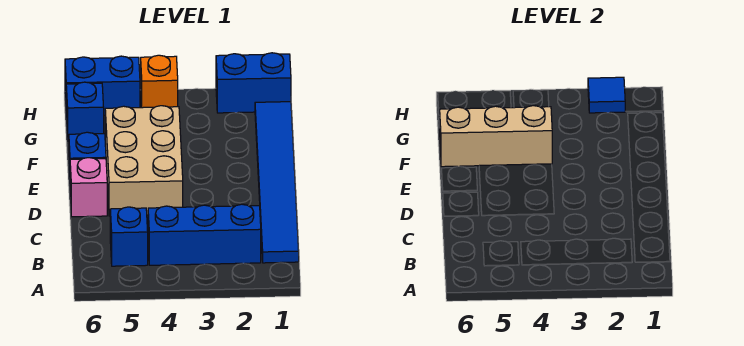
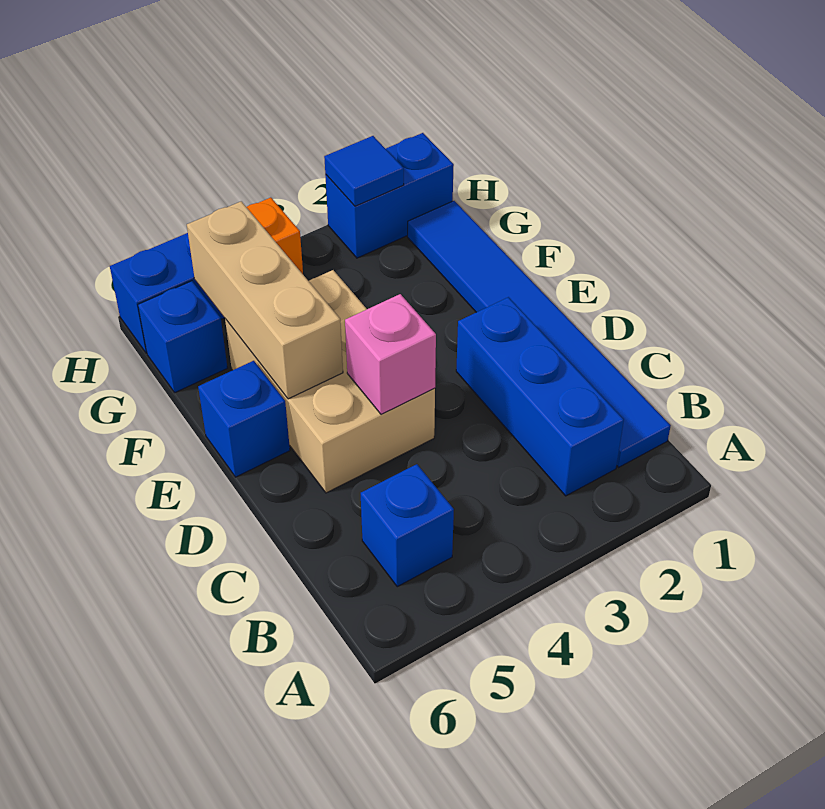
blue brick B2:B4 level 1 -> blue brick B2:D2 level 1
pink brick D6 level 1 -> pink brick D4 level 2
tan brick F4:F6 level 2 -> tan brick E5:G5 level 2

